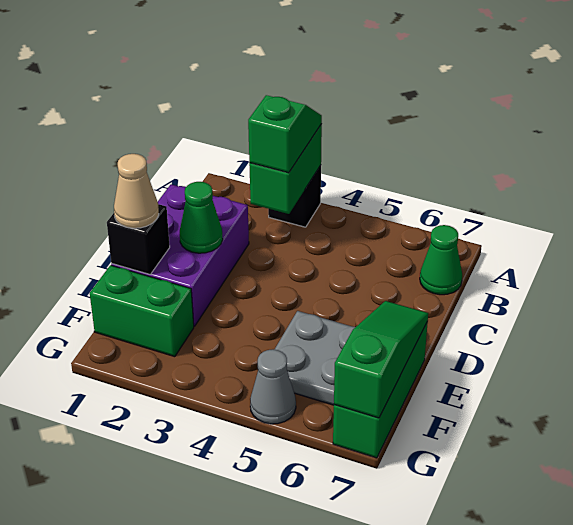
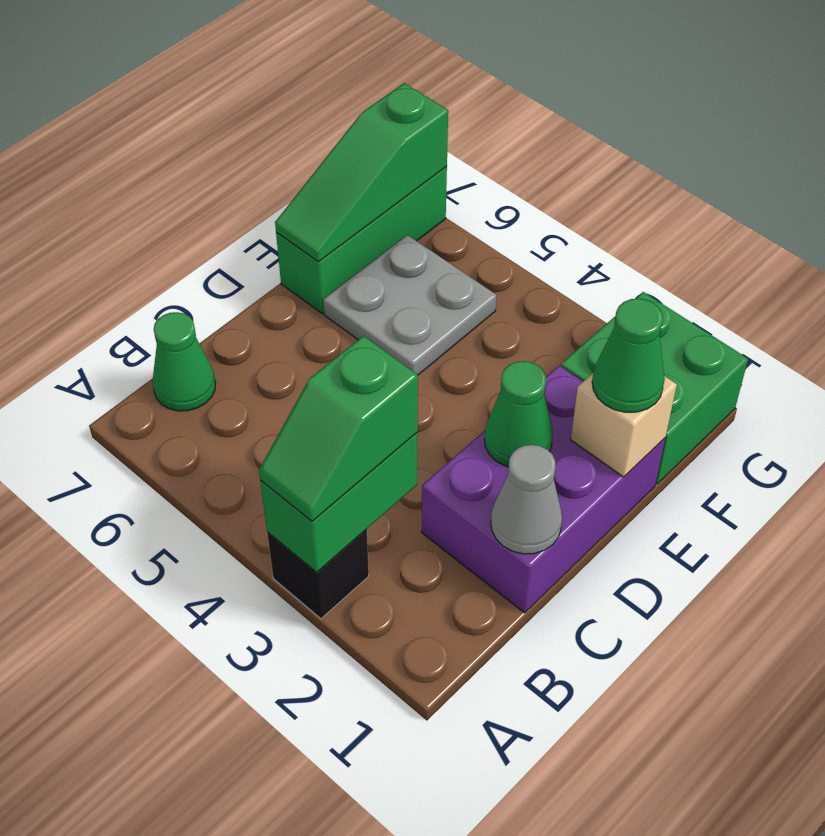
black brick E1 level 2 -> tan brick E1 level 2
tan cone E1 level 3 -> green cone E1 level 3
green brick F1:F2 level 1 -> green brick F1:G2 level 1
grey cone G5 level 1 -> grey cone C1 level 2

